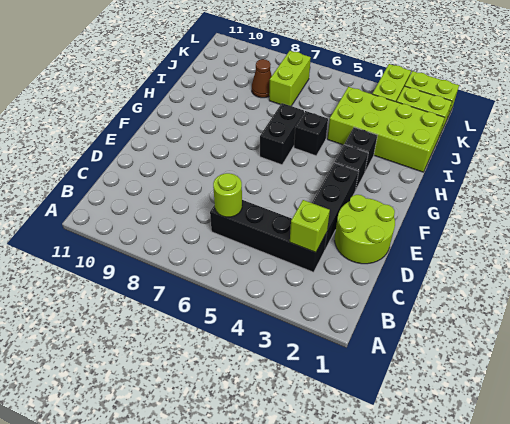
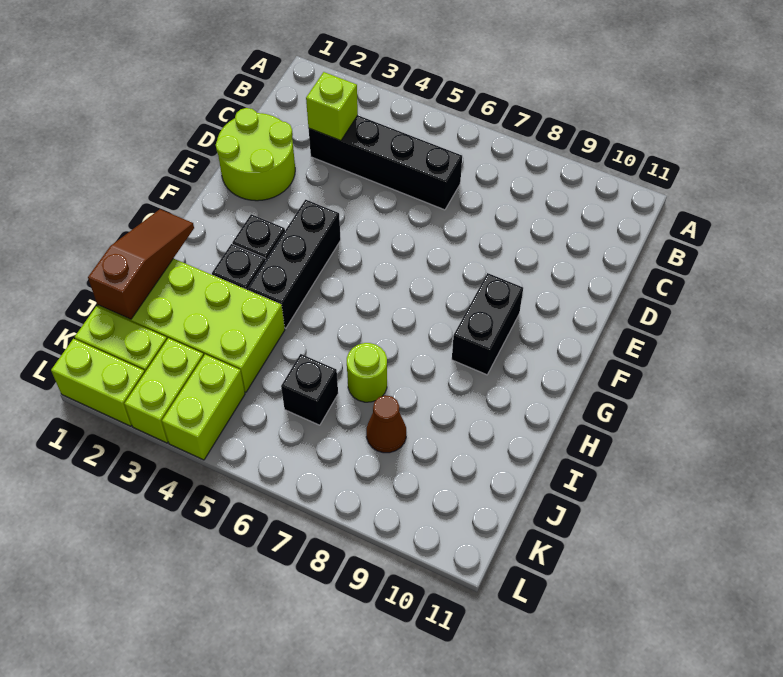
lime round brick C6 level 2 -> lime round brick I7 level 1
black brick D3:F3 level 1 -> black brick F4:H4 level 1
black brick G6:H6 level 1 -> black brick F9:G9 level 1
none -> brown slope H1:J1 level 2 top J
black brick H5 level 1 -> black brick J6 level 1
lime brick J7:K7 level 1 -> lime brick K4:L4 level 1

